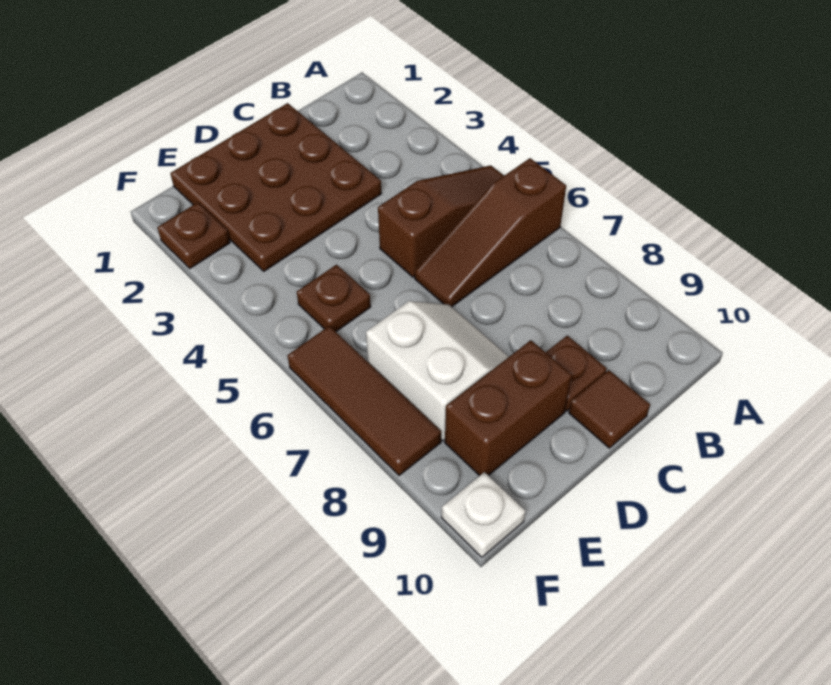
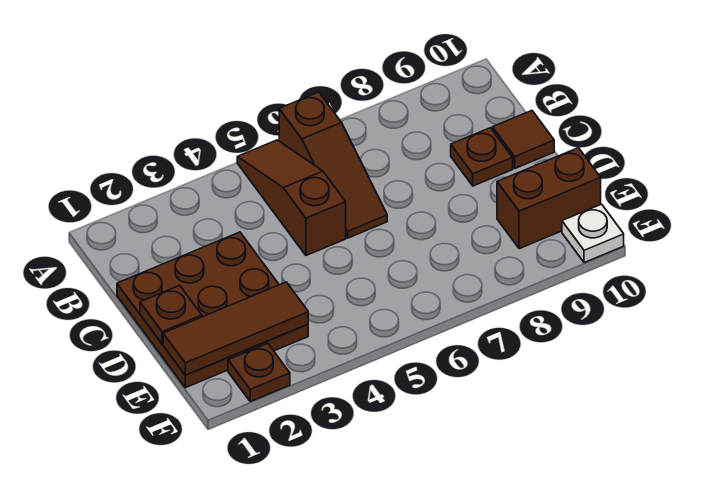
white slope D7:E8 level 1 top E -> none
brown brick D9:E9 level 1 -> brown brick E9:E10 level 1
brown plate E5 level 1 -> brown plate D1 level 2
brown tile F6:F8 level 1 -> brown tile E1:E3 level 2

